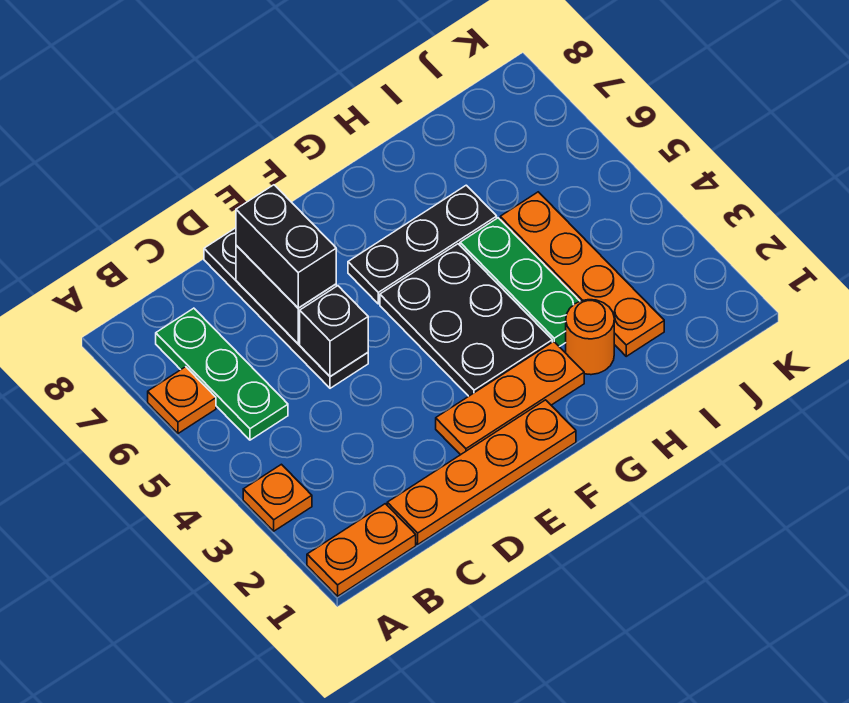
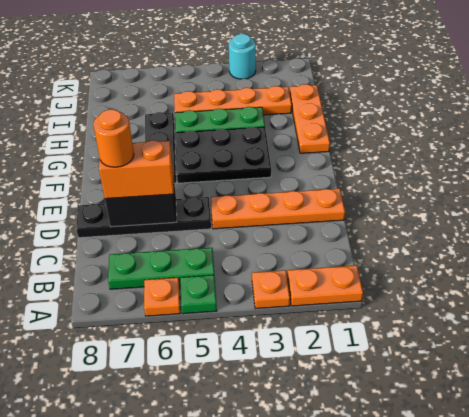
orange plate A1:B1 level 1 -> orange plate A1:A2 level 1
none -> green plate A5 level 1
orange plate C1:F1 level 1 -> orange plate D1:D4 level 1
black brick D5 level 2 -> none
black brick D6:D7 level 3 -> orange brick D6:D7 level 3
orange plate E2:G2 level 1 -> orange plate G1:I1 level 1
orange round brick H2 level 1 -> orange round brick D7 level 4
none -> cyan round brick K3 level 1

